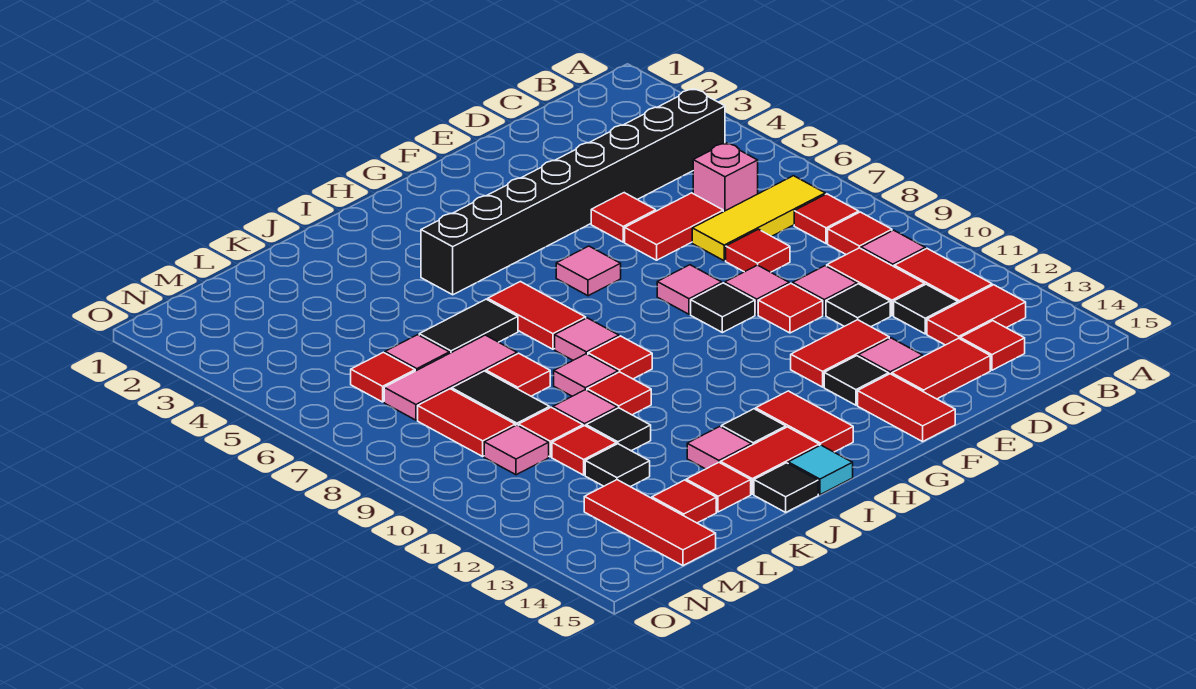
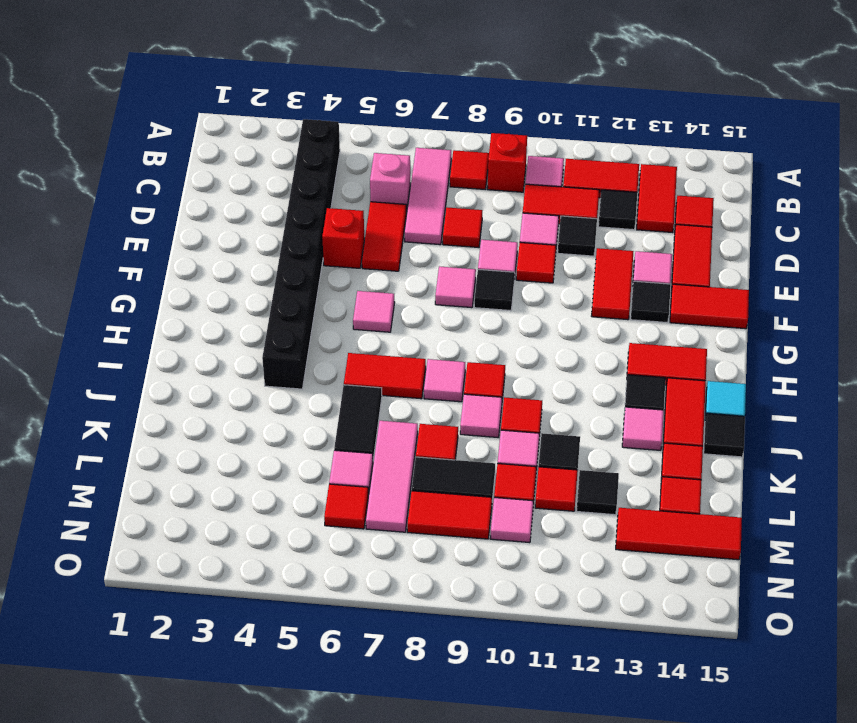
yellow tile B7:D7 level 1 -> pink tile B7:D7 level 1
red tile B9 level 1 -> red brick B9 level 1
red tile E5 level 1 -> red brick E5 level 1

